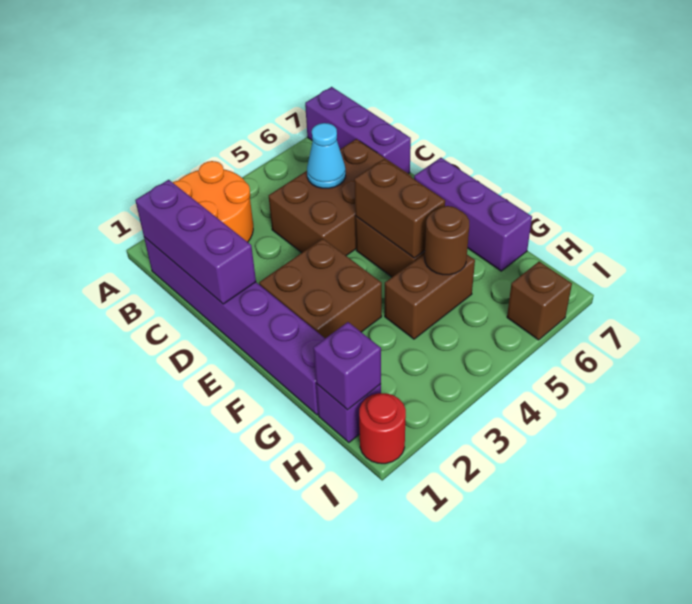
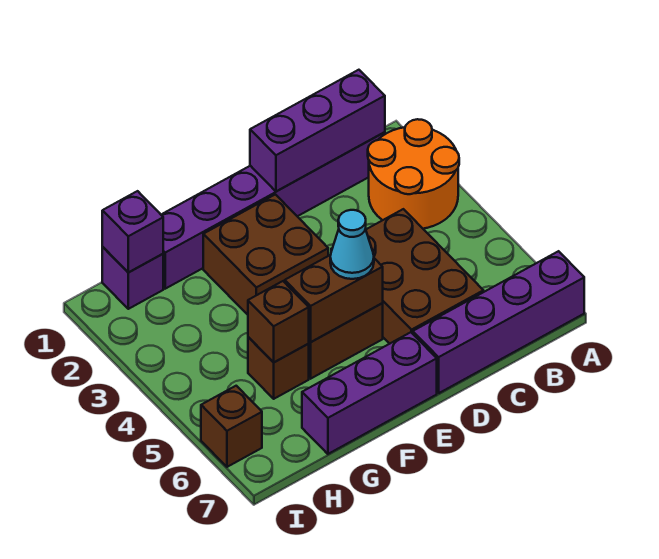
purple brick A7:C7 level 1 -> purple brick A7:D7 level 1
cyan cone C5 level 2 -> cyan cone E5 level 3
brown brick G4:G5 level 1 -> brown brick G5 level 1
brown round brick G5 level 2 -> brown brick G5 level 2
red round brick I1 level 1 -> none

